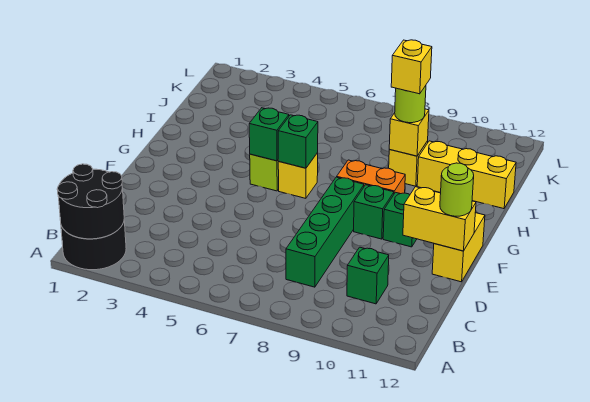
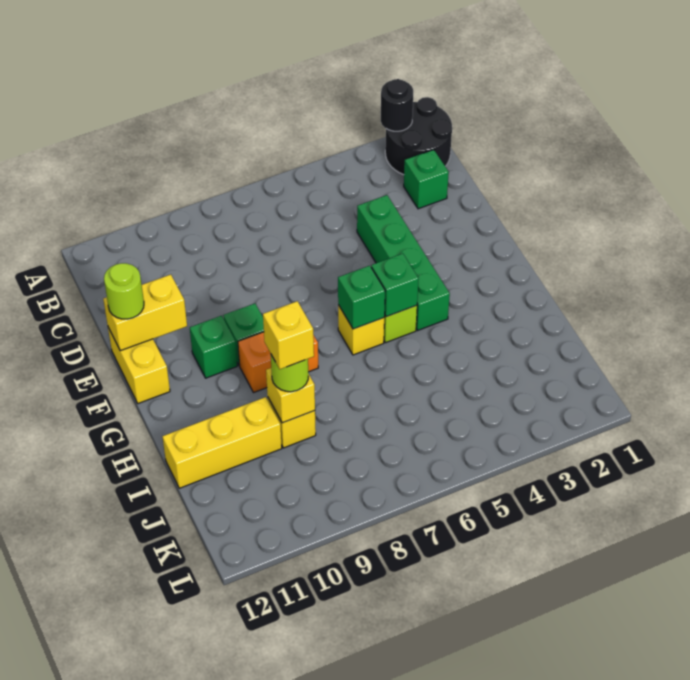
black round brick A1:B2 level 2 -> black round brick A2 level 2
green brick C8:F8 level 1 -> green brick D4:G4 level 1
green brick C10 level 1 -> green brick C2 level 1

